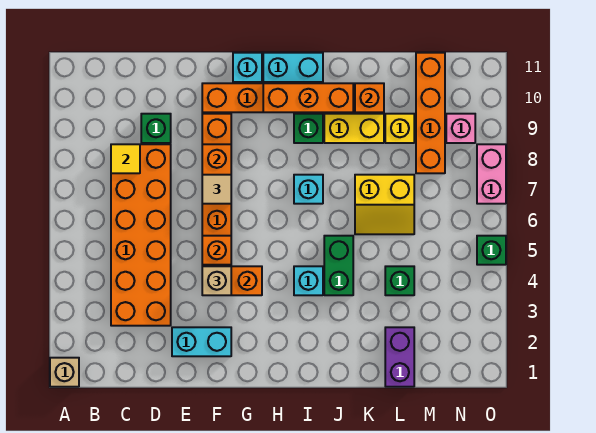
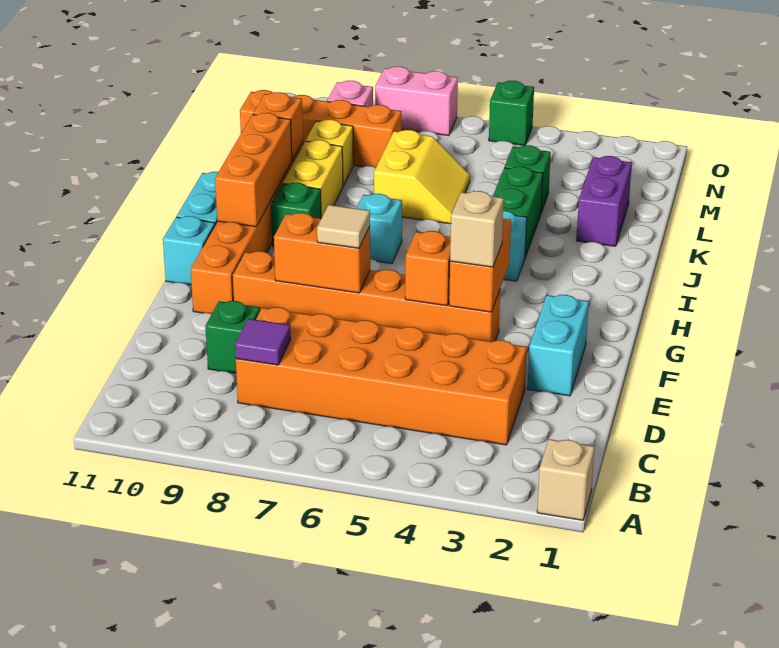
yellow tile C8 level 2 -> purple tile C8 level 2
green brick J4:J5 level 1 -> green brick J4:K4 level 1
purple brick L1:L2 level 1 -> purple brick K2:L2 level 1

